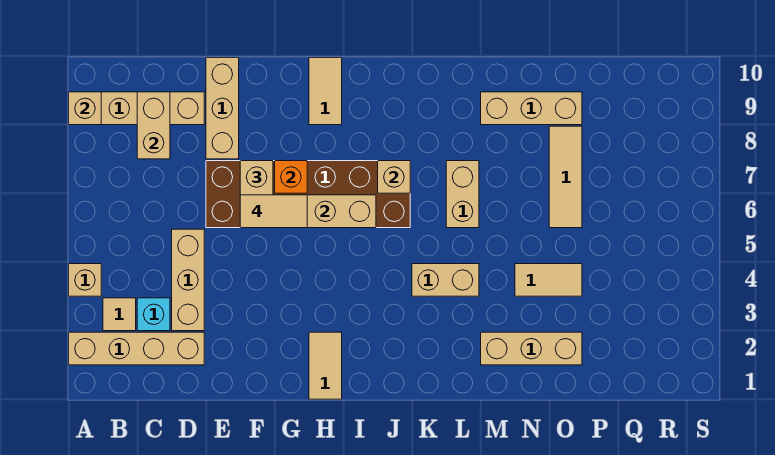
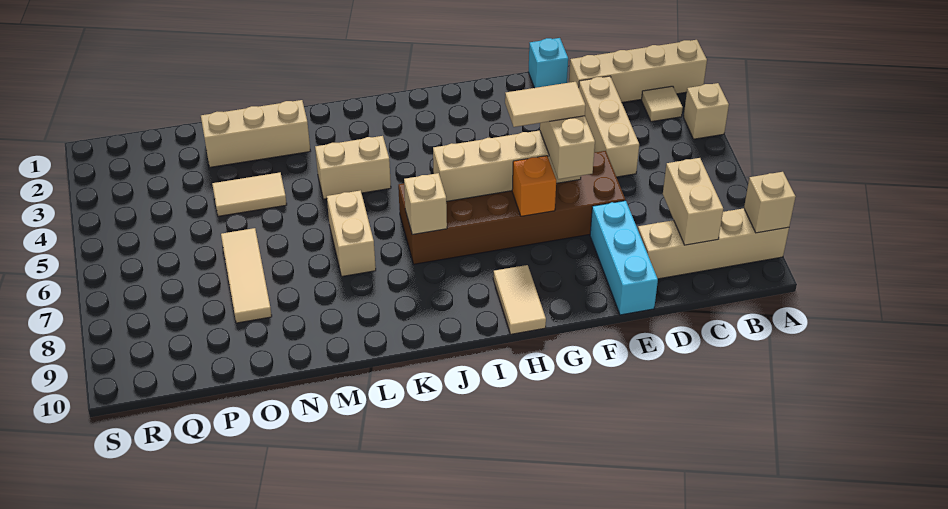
cyan brick C3 level 1 -> cyan brick E1 level 1
tan brick E8:E10 level 1 -> cyan brick E8:E10 level 1
tan tile H1:H2 level 1 -> none
tan brick M9:O9 level 1 -> none

